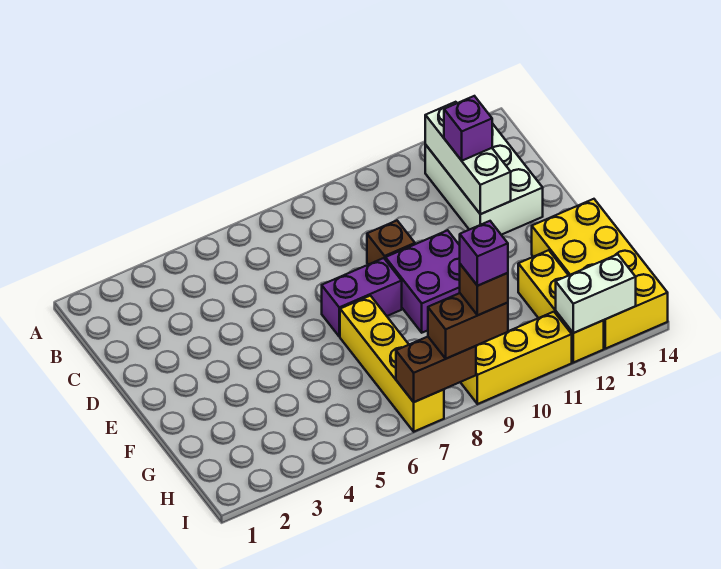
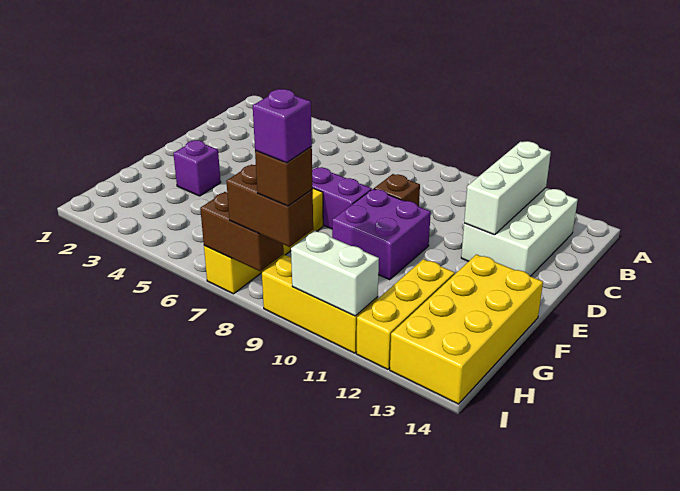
purple brick C12 level 3 -> purple brick F3 level 1
white brick I12:I13 level 2 -> white brick I10:I11 level 2

